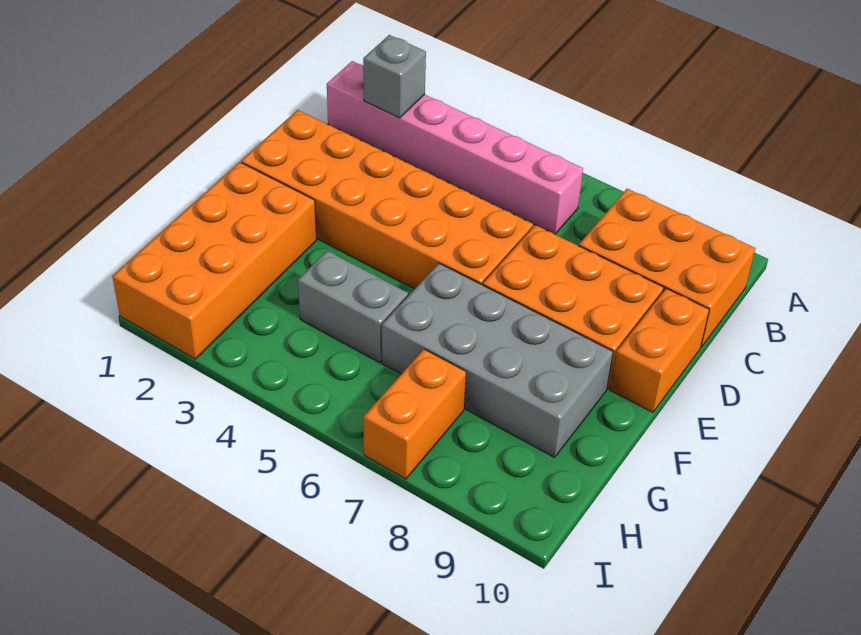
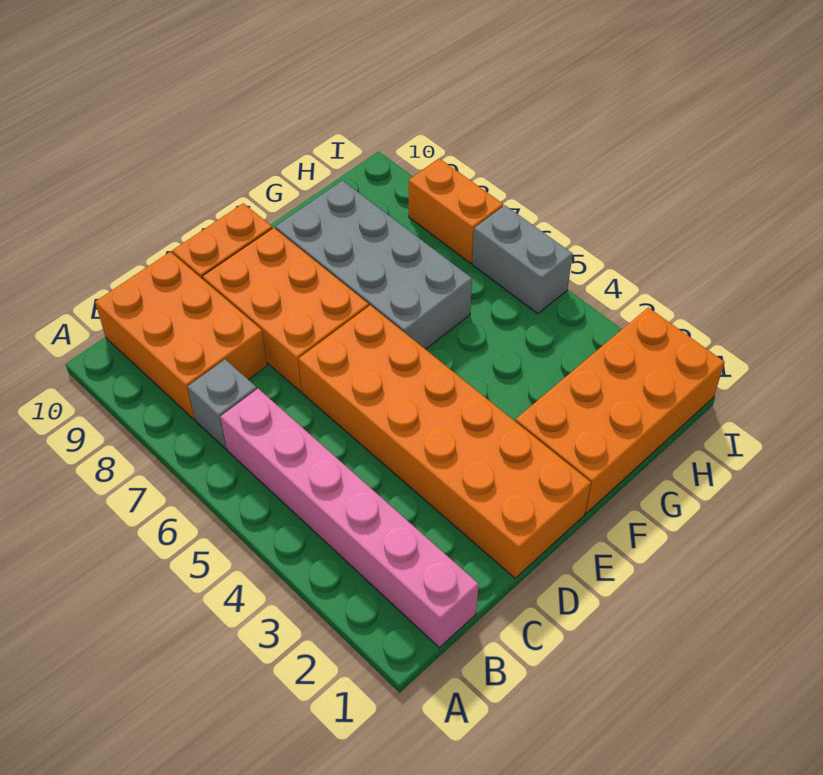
grey brick B2 level 2 -> grey brick B7 level 1
grey brick G4:G5 level 1 -> grey brick I5:I6 level 1
orange brick H7:I7 level 1 -> orange brick I7:I8 level 1

